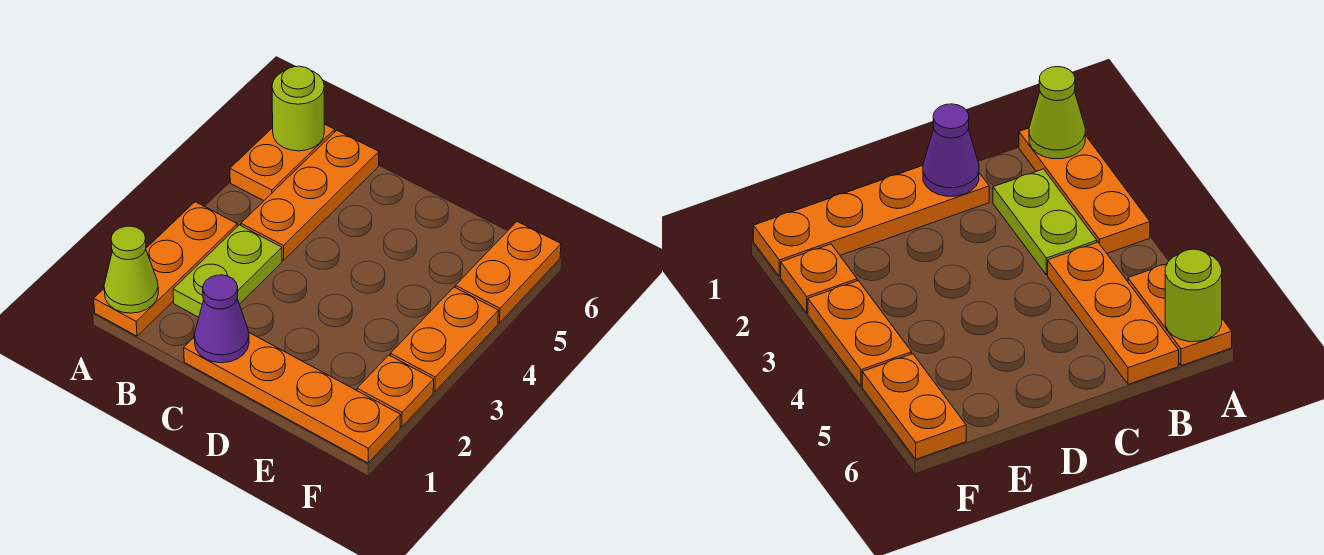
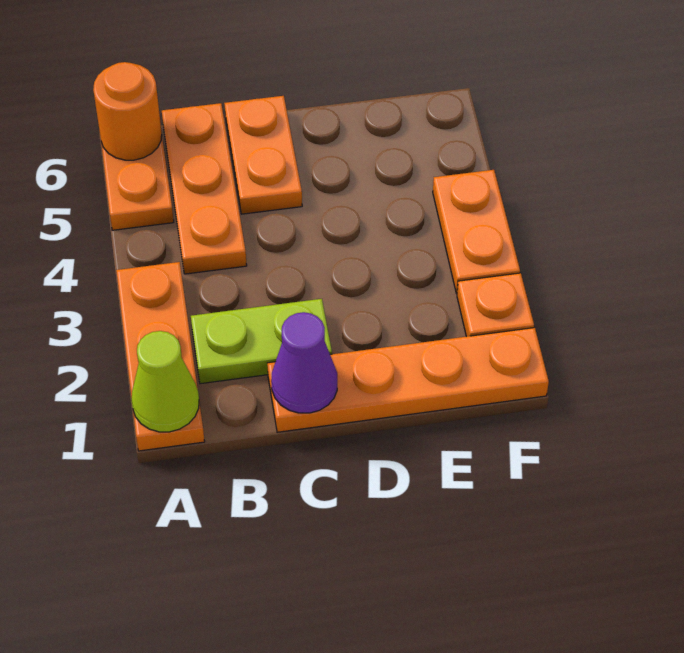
lime round brick A6 level 2 -> orange round brick A6 level 2
lime plate B2:B3 level 1 -> lime plate B2:C2 level 1
orange plate F5:F6 level 1 -> orange plate C5:C6 level 1

